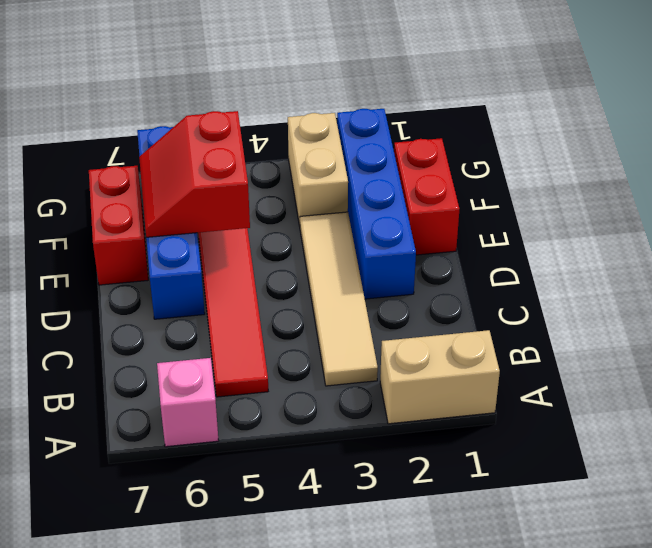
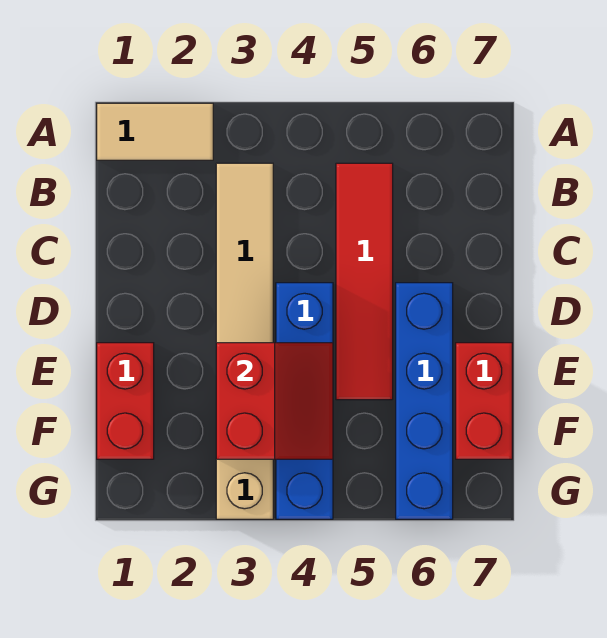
tan brick A1:A2 level 1 -> tan tile A1:A2 level 1
pink brick A6 level 1 -> none
blue brick D2:G2 level 1 -> blue brick D4:G4 level 1
red slope E5:F6 level 2 top 5 -> red slope E3:F4 level 2 top 3

